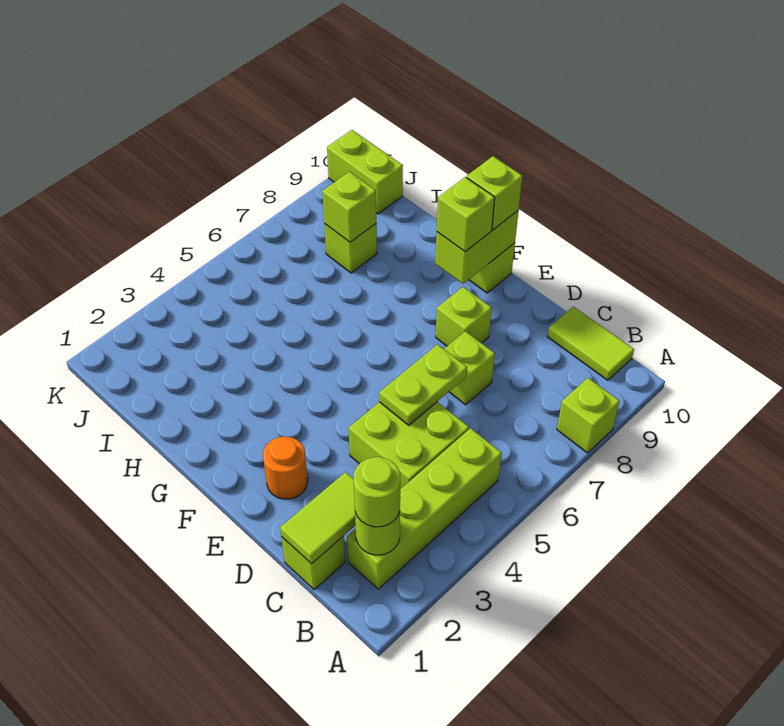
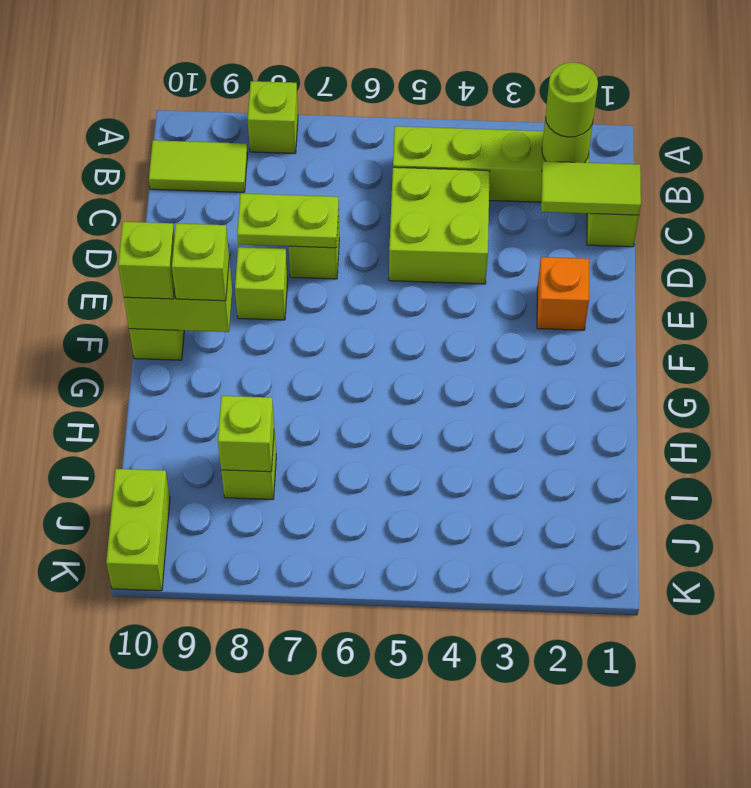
lime tile B10:C10 level 1 -> lime tile B9:B10 level 1
lime plate D5:D6 level 2 -> lime plate D7:D8 level 2
orange round brick E2 level 1 -> orange brick E2 level 1

